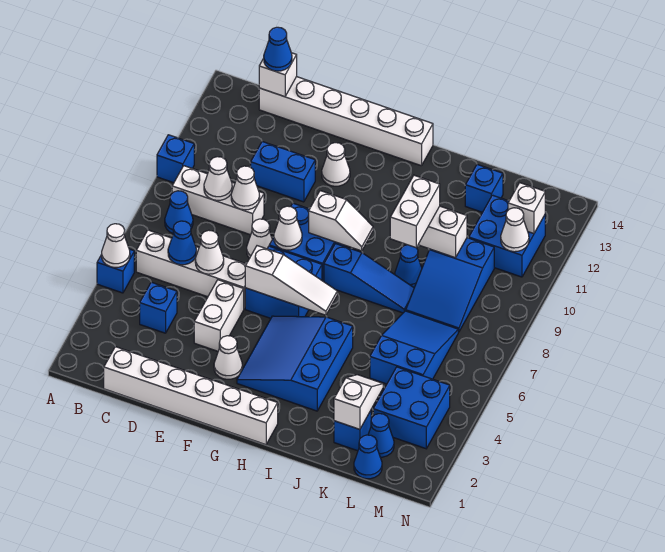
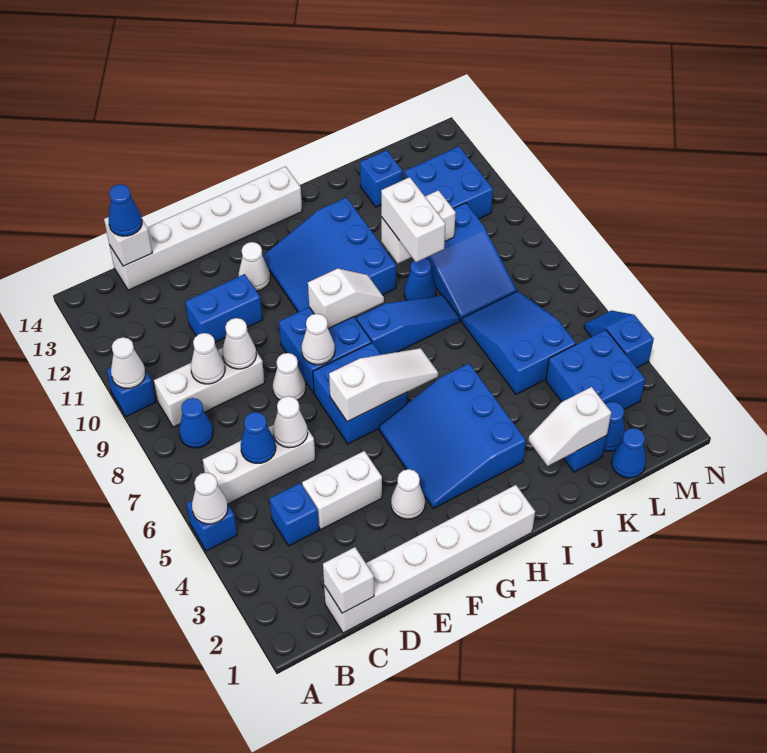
white brick B6:E6 level 1 -> white brick B6:D6 level 1
white brick E4:E5 level 1 -> white brick D4:E4 level 1
none -> blue slope G10:I12 level 1 top I
white slope K2:K3 level 2 top 2 -> white slope J2:K2 level 2 top K
white cone M11 level 2 -> white cone A10 level 2
white brick M12 level 2 -> white brick C1 level 2
none -> blue slope N4:N5 level 1 top 4

